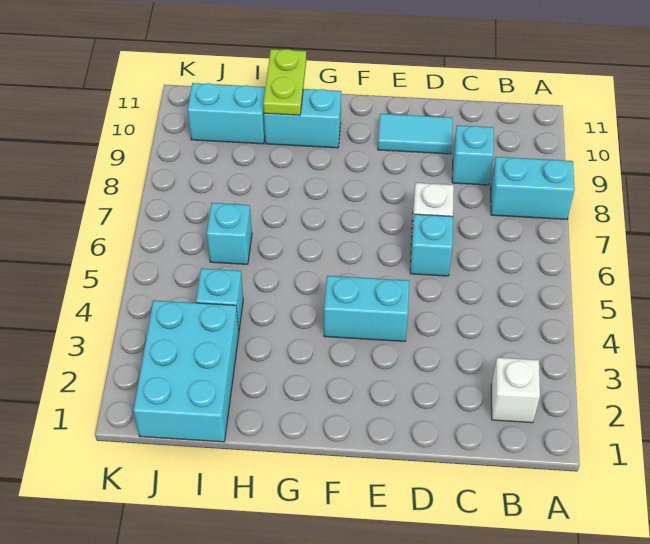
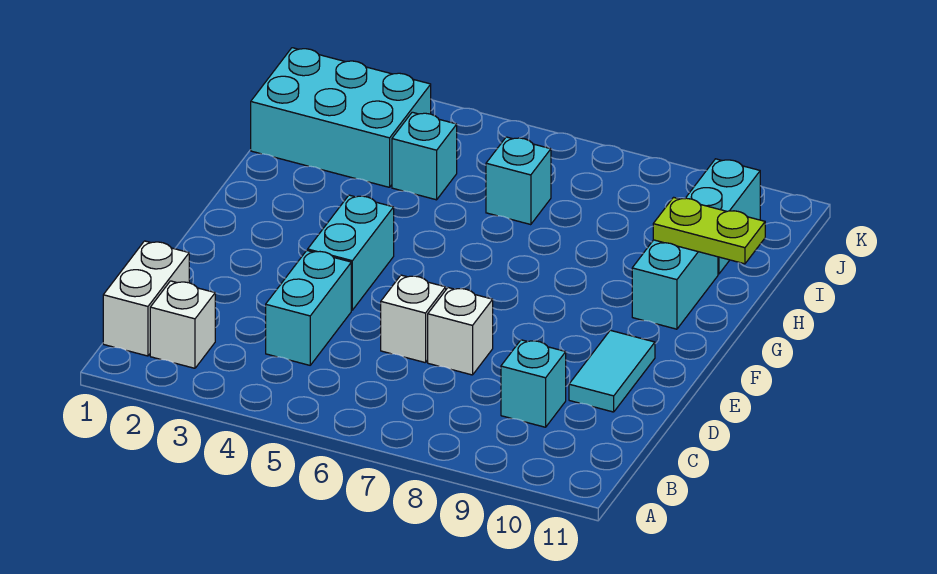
cyan brick A8:B8 level 1 -> cyan brick C4:D4 level 1
none -> white brick B1:C1 level 1
cyan brick D6 level 1 -> white brick D6 level 1

